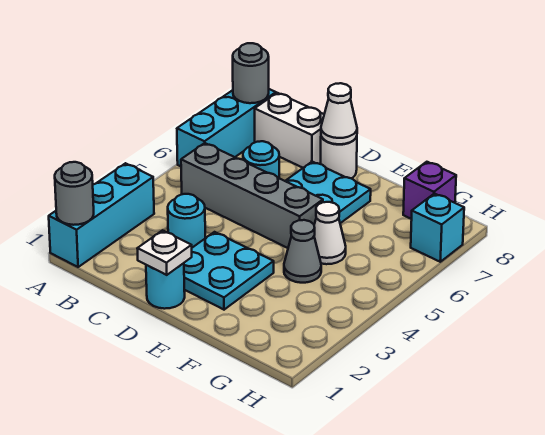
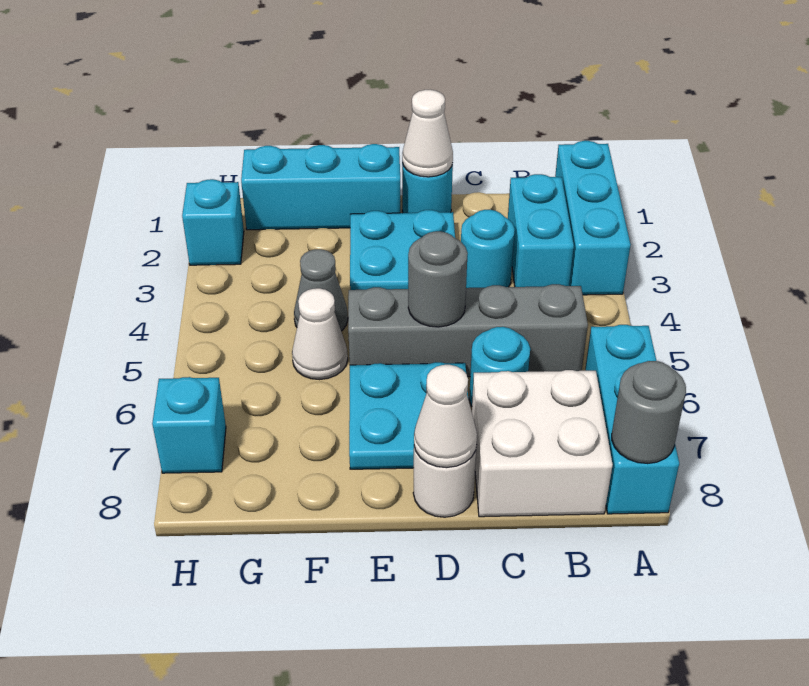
grey round brick A1 level 2 -> grey round brick D5 level 2
none -> cyan brick B2:B3 level 1
white brick B8:C8 level 1 -> white brick B7:C8 level 1
white plate D1 level 2 -> white cone D1 level 2
none -> cyan brick E1:G1 level 1
purple brick G8 level 1 -> none
none -> cyan brick H2 level 1

